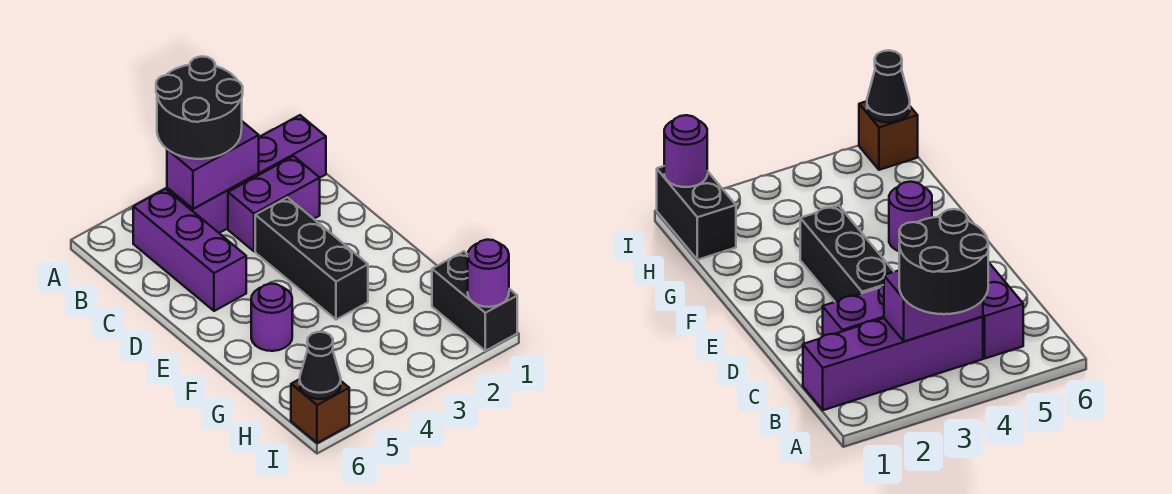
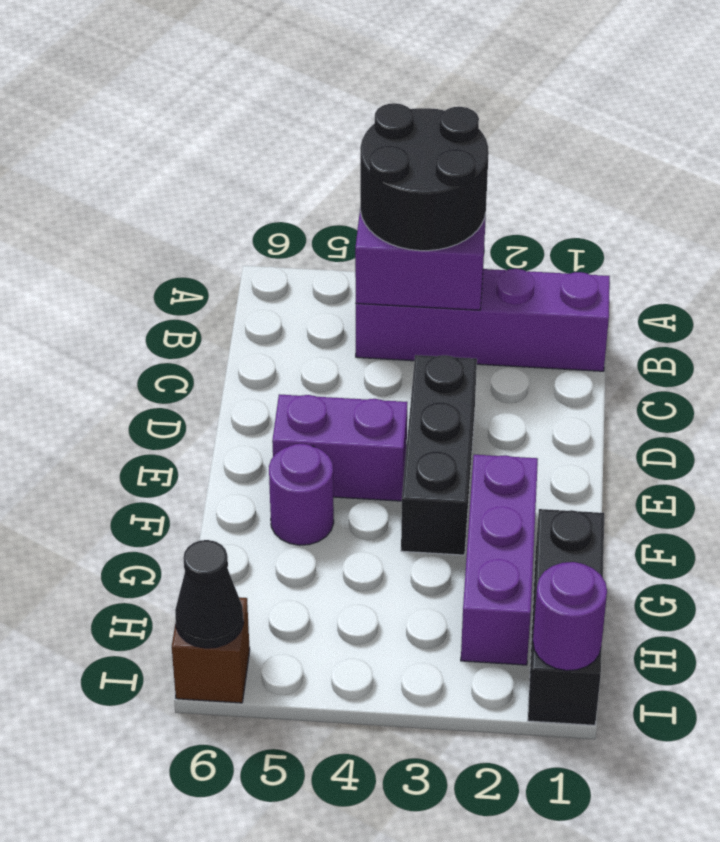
purple brick B5:D5 level 1 -> purple brick F2:H2 level 1
purple brick C2:C3 level 1 -> purple brick E4:E5 level 1
black brick H1:I1 level 1 -> black brick G1:I1 level 1

